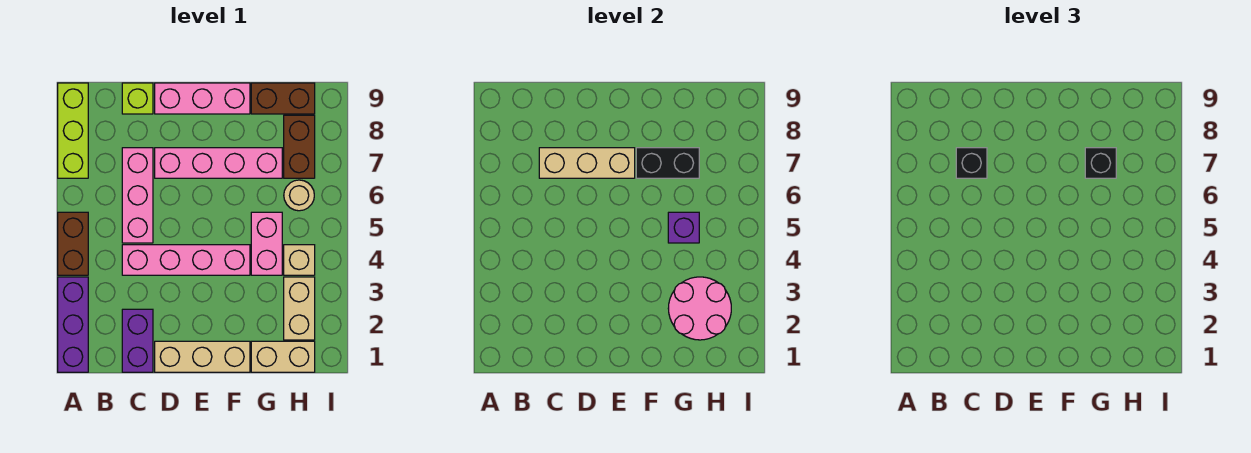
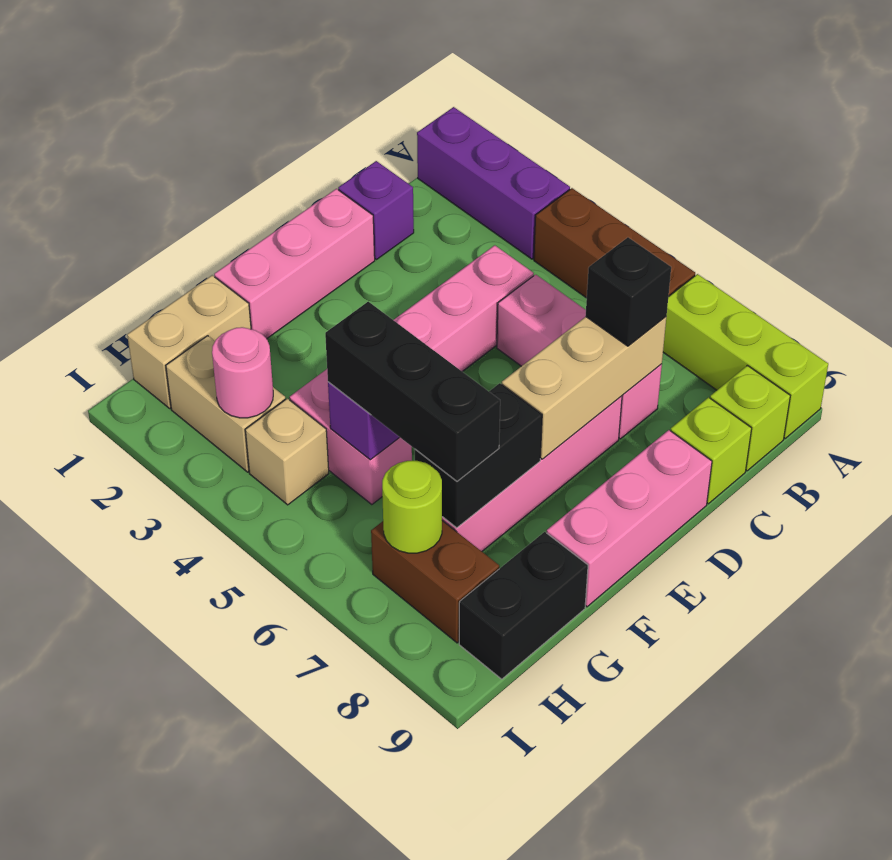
brown brick A4:A5 level 1 -> brown brick A4:A6 level 1
none -> lime brick B9 level 1
purple brick C1:C2 level 1 -> purple brick C1 level 1
tan brick D1:F1 level 1 -> pink brick D1:F1 level 1
pink round brick G2:H3 level 2 -> pink round brick H3 level 2
black brick G7 level 3 -> black brick G5:G7 level 3
brown brick G9:H9 level 1 -> black brick G9:H9 level 1
tan round brick H6 level 1 -> none
none -> lime round brick H7 level 2

